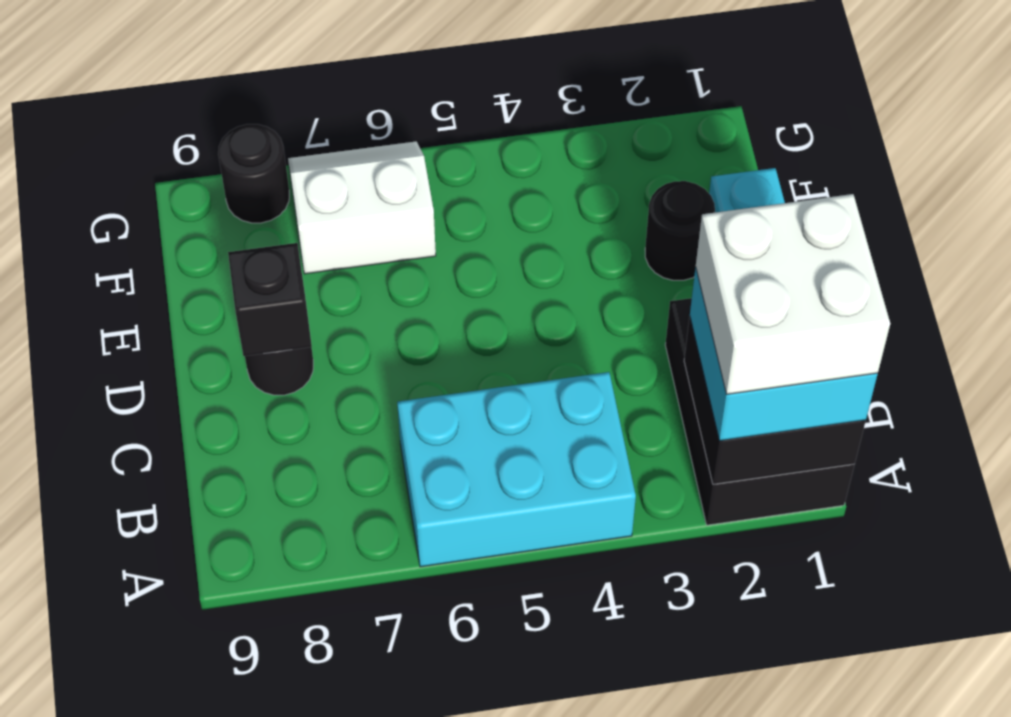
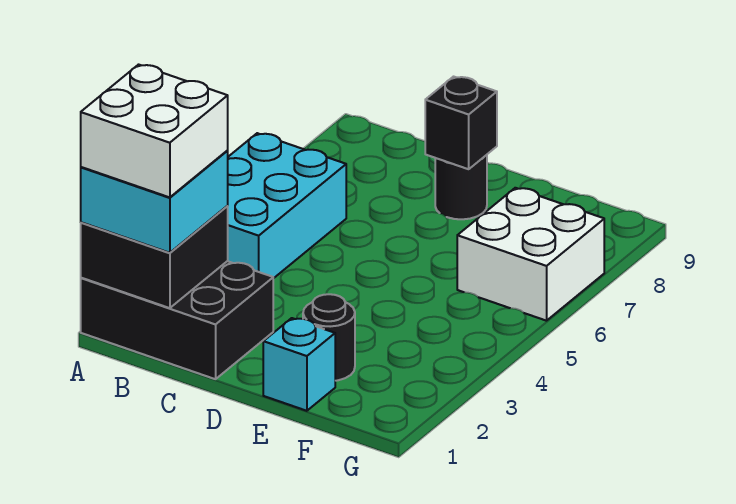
white slope F6:G7 level 1 top F -> white brick F6:G7 level 1
black round brick G8 level 1 -> none

